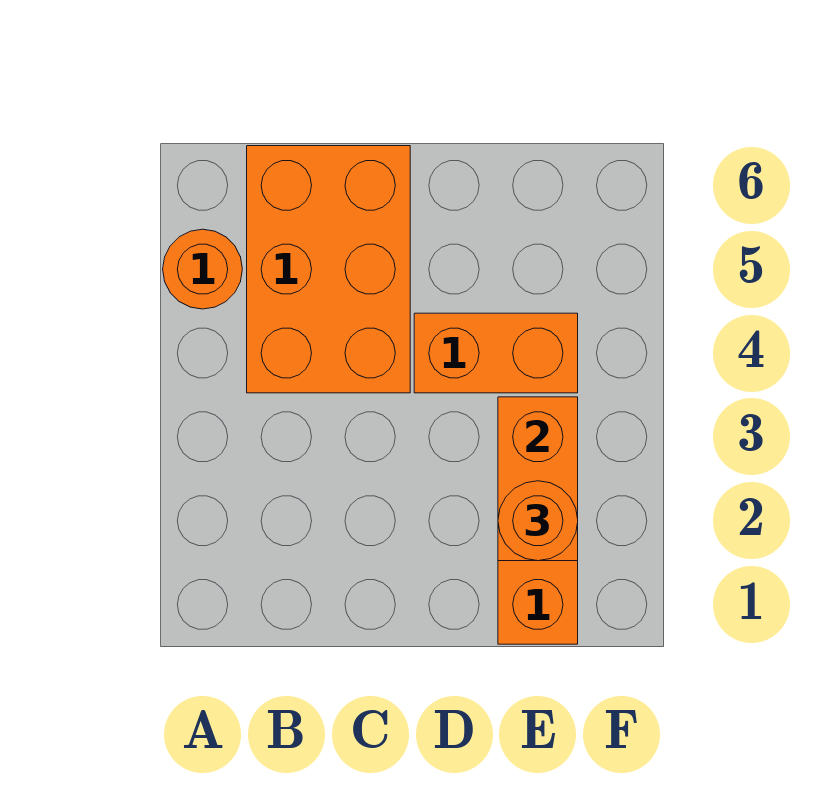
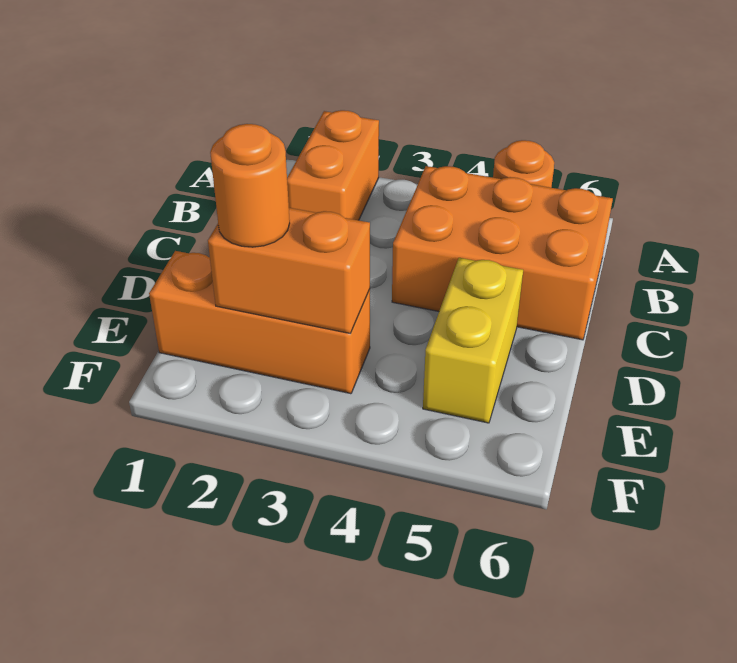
orange brick D4:E4 level 1 -> orange brick A2:B2 level 1
none -> yellow brick D5:E5 level 1

